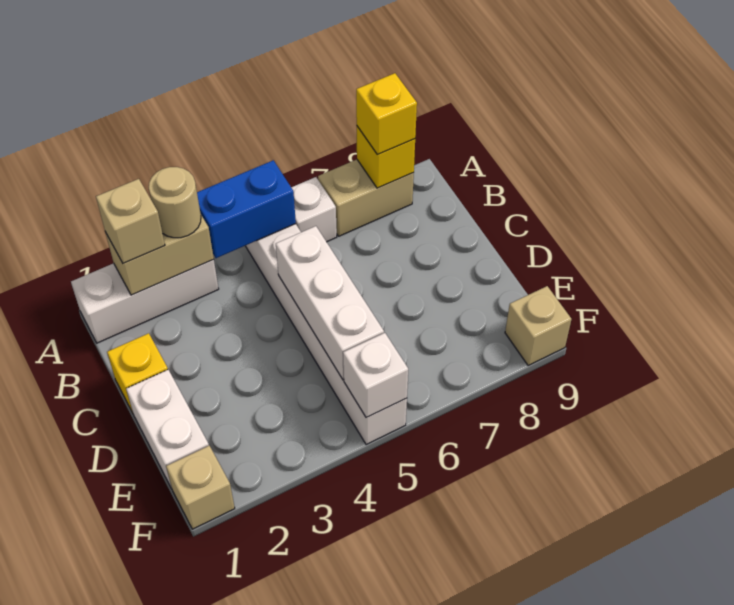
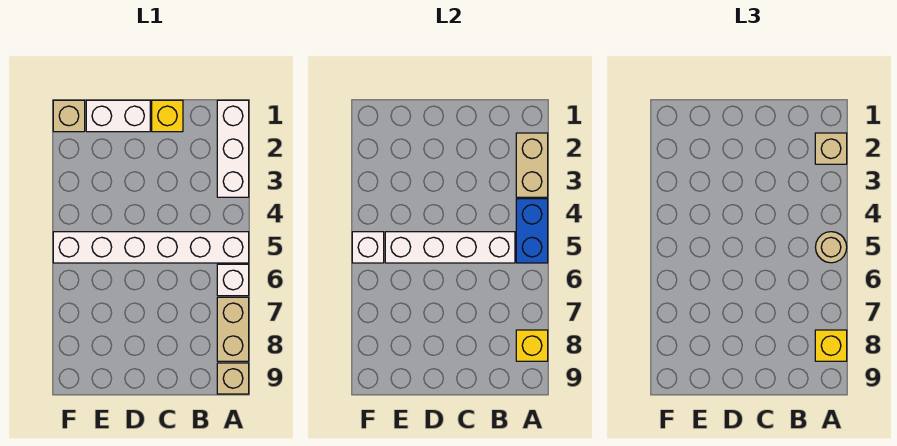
tan round brick A3 level 3 -> tan round brick A5 level 3
white brick C5:E5 level 2 -> white brick B5:E5 level 2
tan brick F9 level 1 -> tan brick A9 level 1

